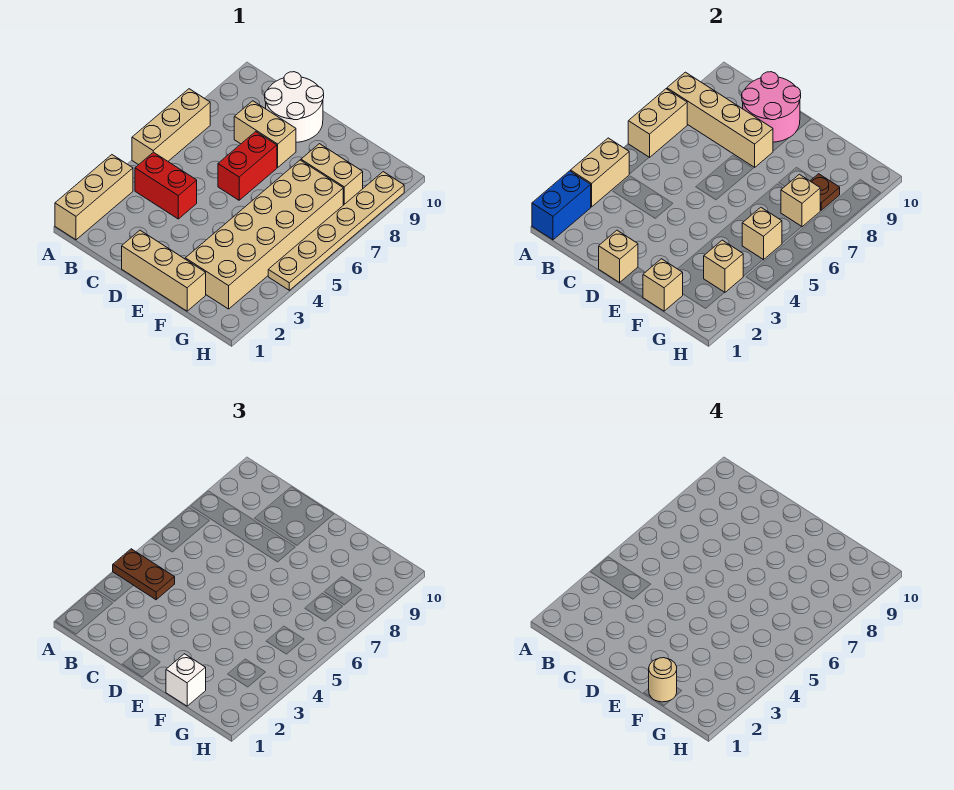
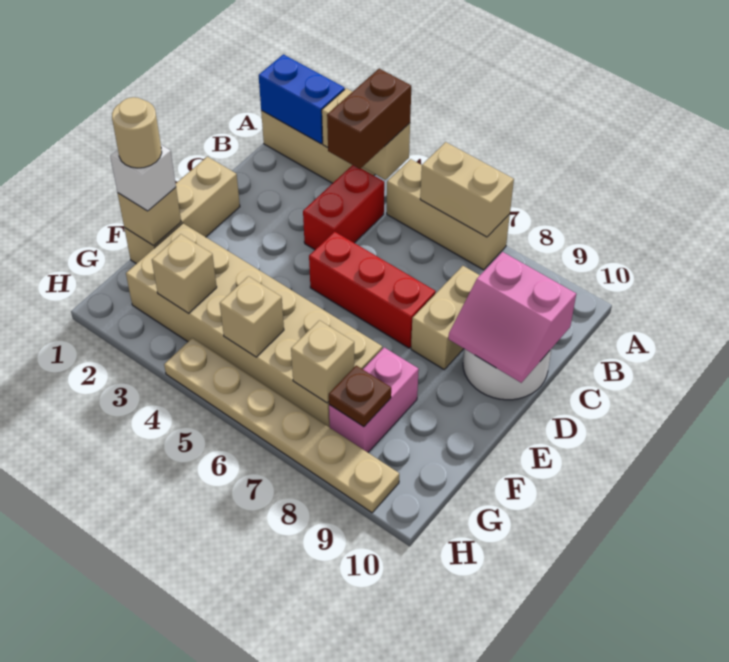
brown plate A4:B4 level 3 -> brown brick A4:B4 level 3
tan brick A8:D8 level 2 -> none
pink round brick C9:D10 level 2 -> pink slope C9:D10 level 2 top C
tan brick D1 level 2 -> none
red brick D6:D7 level 1 -> red brick D5:D7 level 1
tan brick F8:G8 level 1 -> pink brick F8:G8 level 1

